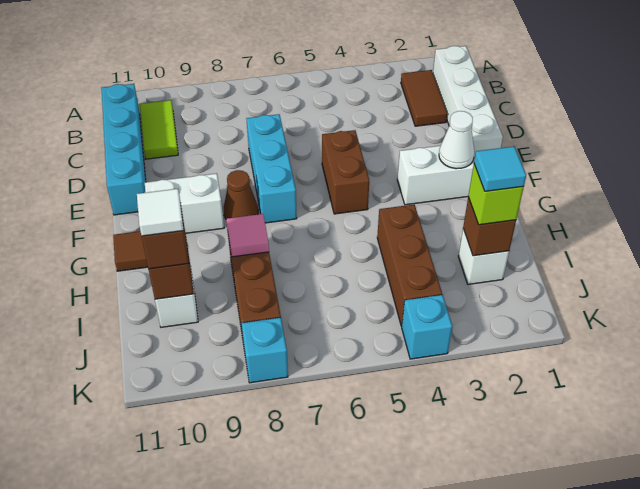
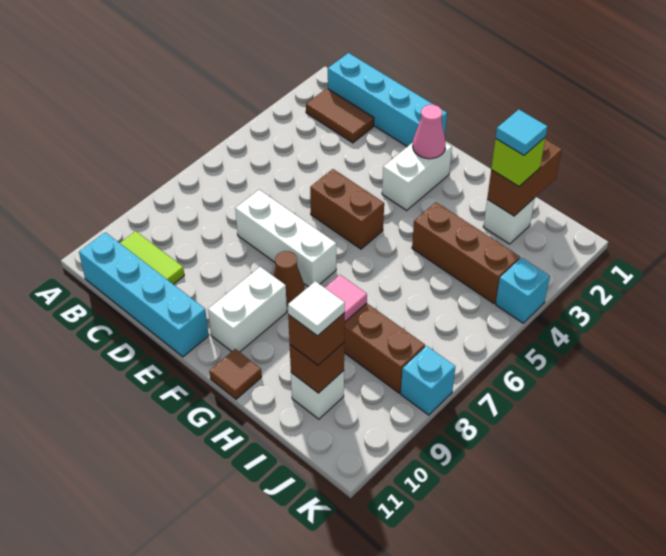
white brick B1:E1 level 1 -> cyan brick B1:E1 level 1
cyan brick D7:F7 level 1 -> white brick D7:F7 level 1
white cone F2 level 2 -> pink cone F2 level 2
brown brick I2 level 2 -> brown brick I1:I2 level 2

